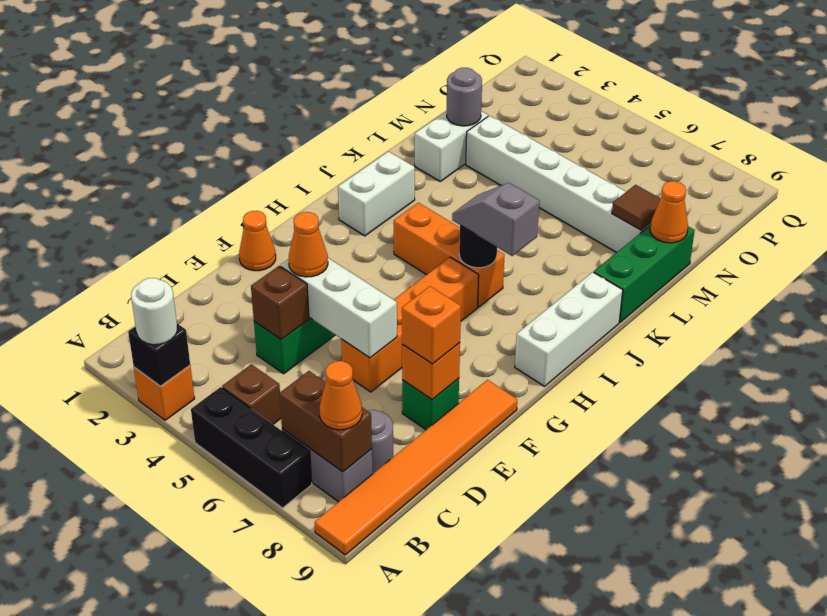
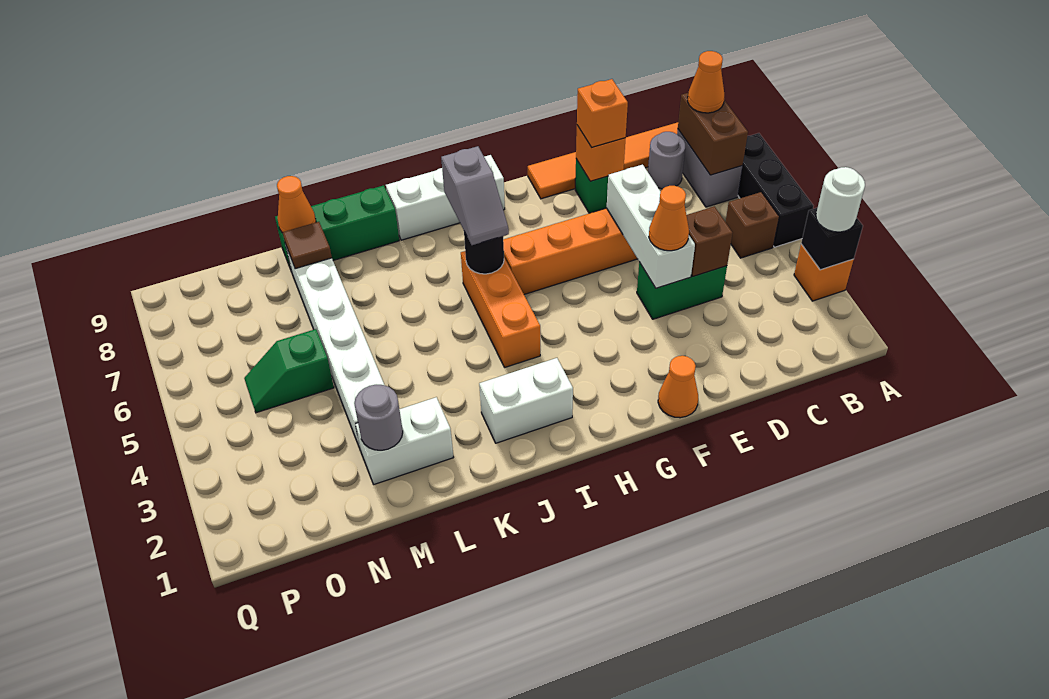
none -> green slope N5:O5 level 1 top N

